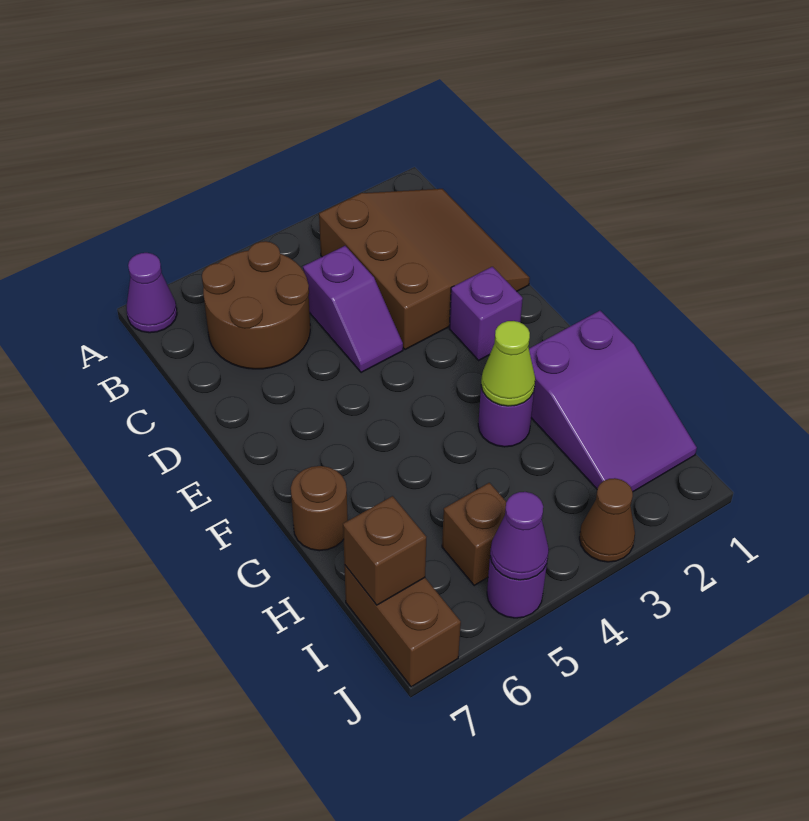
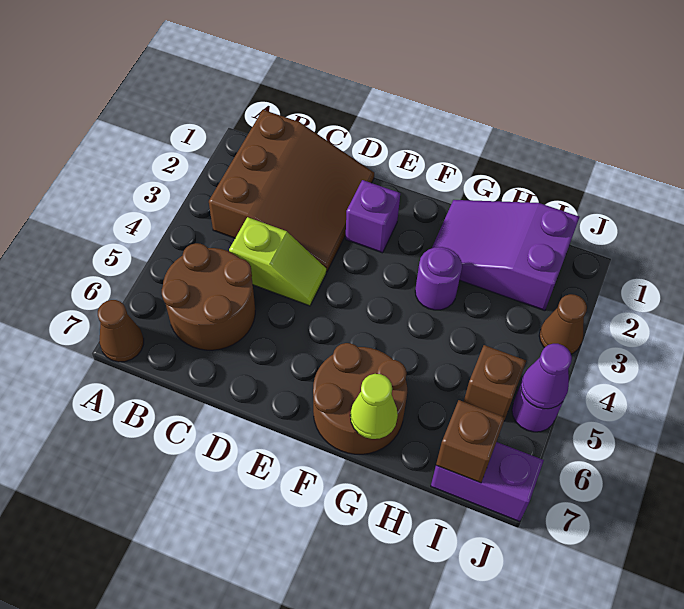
purple cone A7 level 1 -> brown cone A7 level 1
brown slope B1:D3 level 1 top 3 -> brown slope B1:D3 level 1 top B
purple slope C4:D4 level 1 top C -> lime slope C4:D4 level 1 top C
purple slope G1:I2 level 1 top G -> purple slope G1:I2 level 1 top I
lime cone G3 level 2 -> lime cone G7 level 2
brown round brick G7 level 1 -> brown round brick F6:G7 level 1
brown brick I7:J7 level 1 -> purple brick I7:J7 level 1

